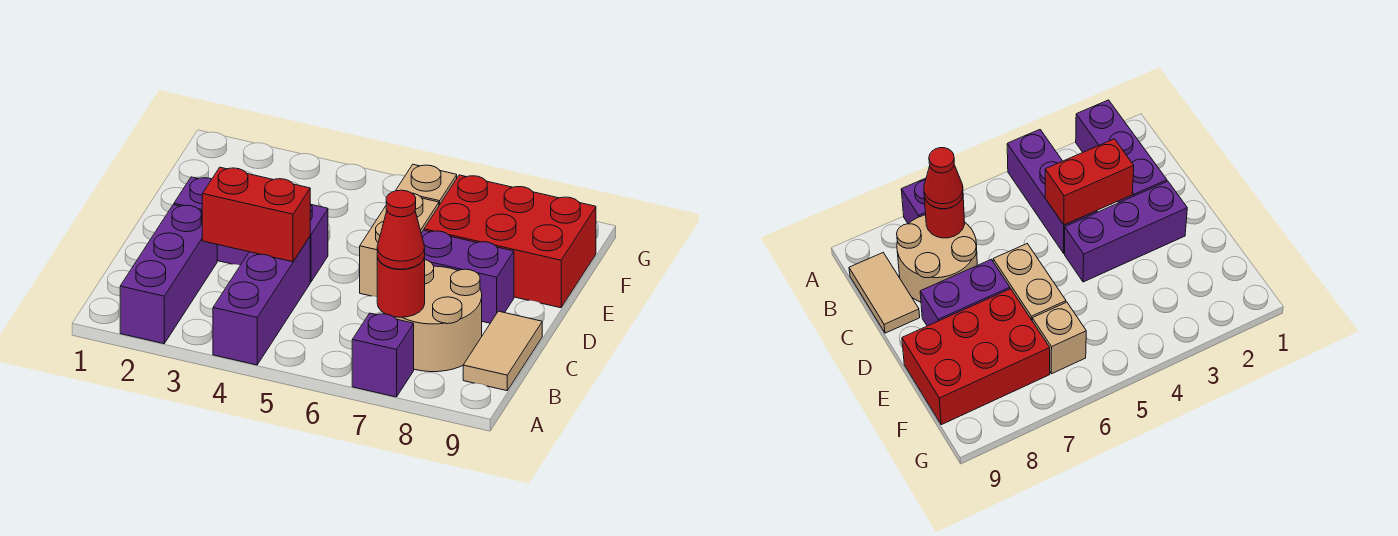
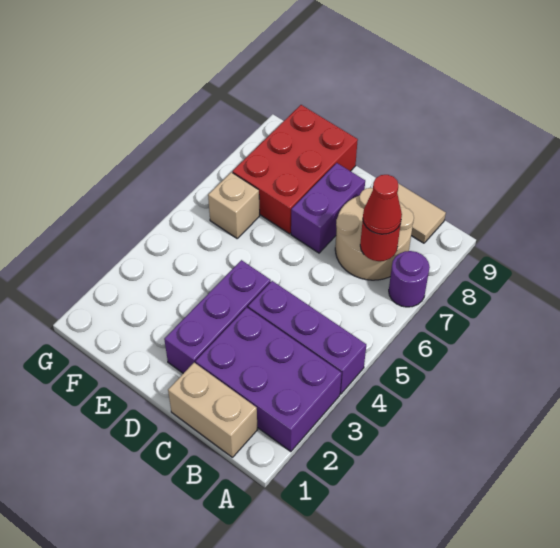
purple brick A2:C2 level 1 -> purple brick A2:C3 level 1
purple brick A7 level 1 -> purple round brick A7 level 1
red brick C3:C4 level 2 -> none
tan brick D6:E6 level 1 -> tan brick B1:C1 level 1

